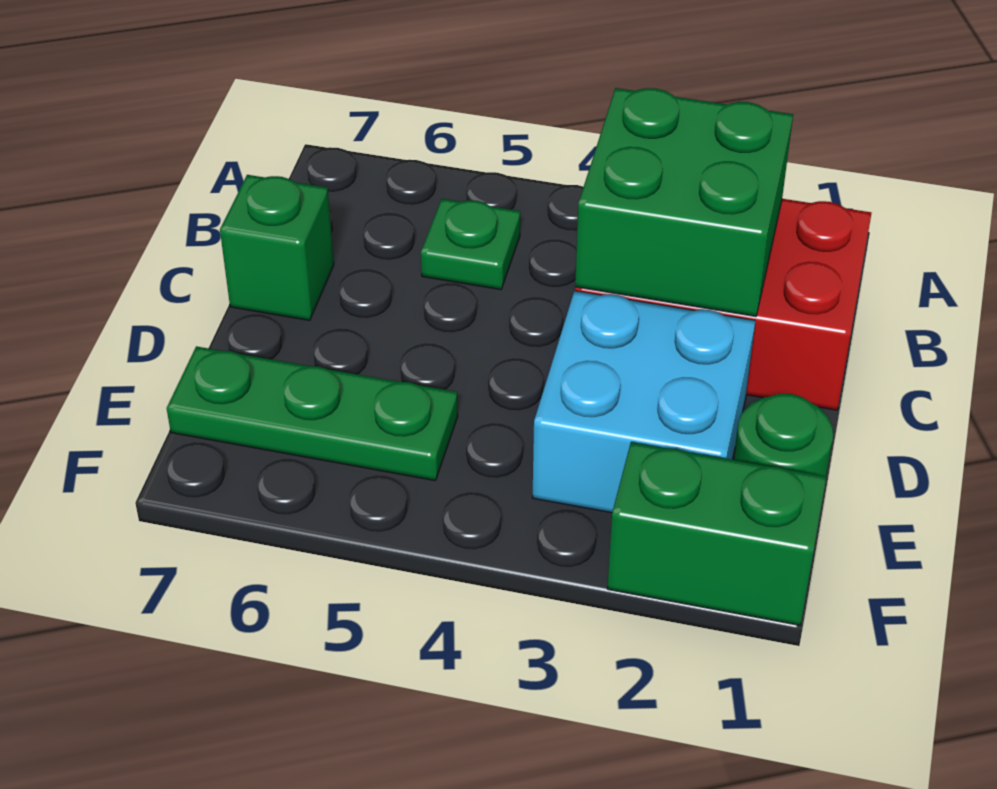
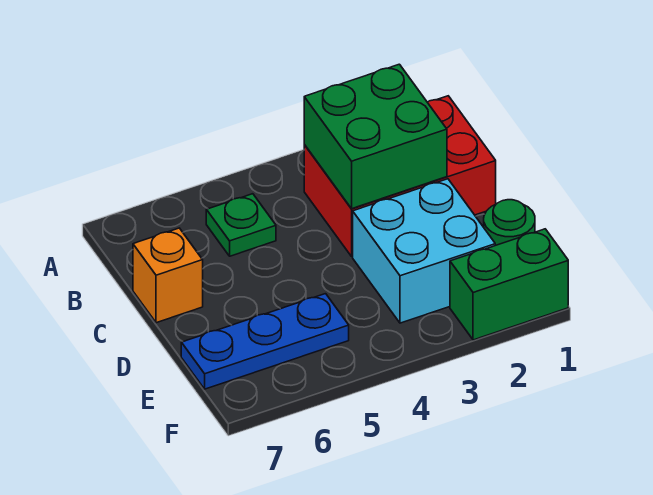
green brick C7 level 1 -> orange brick C7 level 1
green plate E5:E7 level 1 -> blue plate E5:E7 level 1

